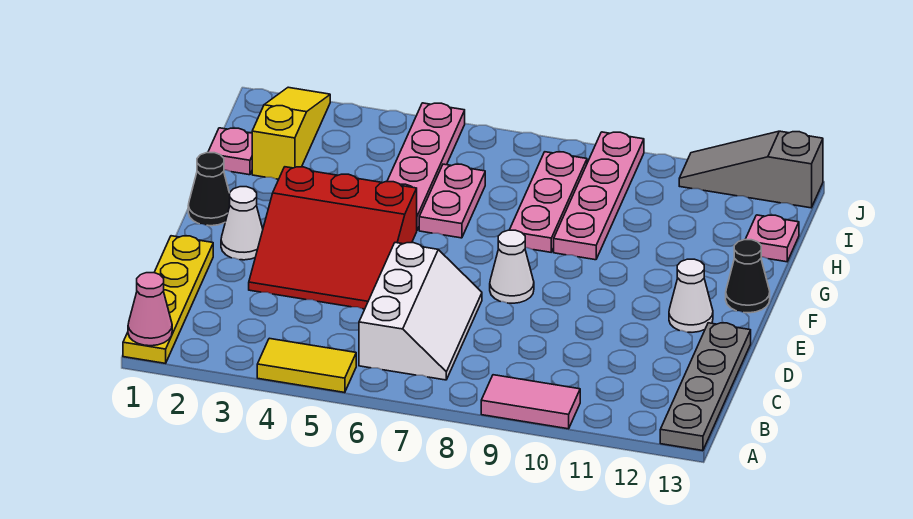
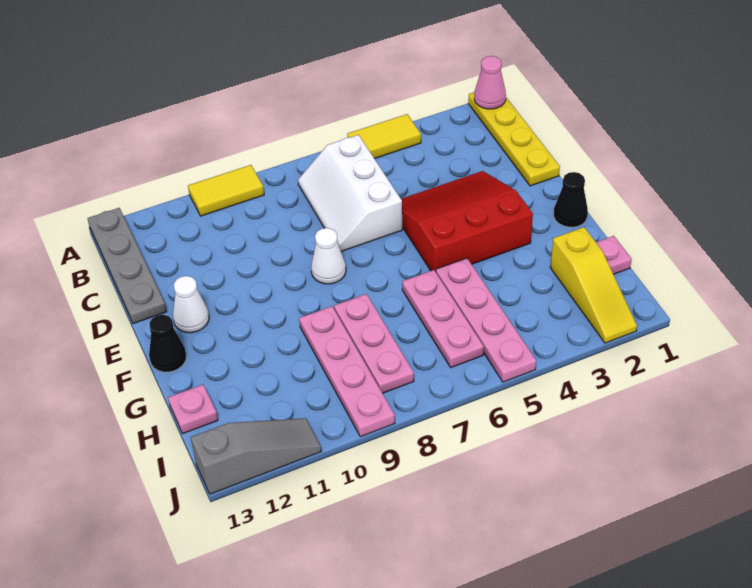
pink tile A9:A10 level 1 -> yellow tile A9:A10 level 1
white cone E2 level 1 -> none
pink plate G6:H6 level 1 -> pink plate G6:I6 level 1

